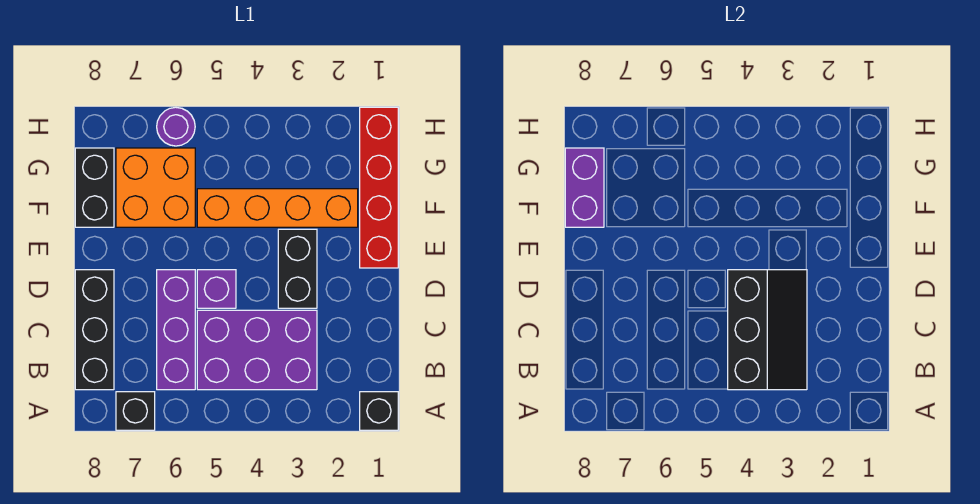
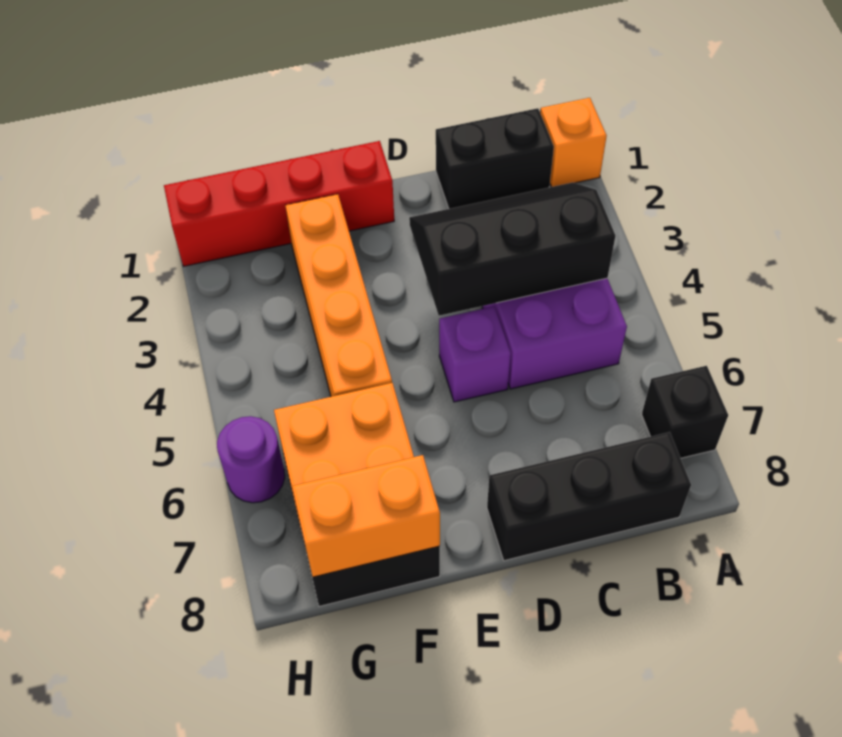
black brick A1 level 1 -> orange brick A1 level 1
purple brick B6:D6 level 1 -> none
black brick D3:E3 level 1 -> black brick B1:C1 level 1
purple brick F8:G8 level 2 -> orange brick F8:G8 level 2

